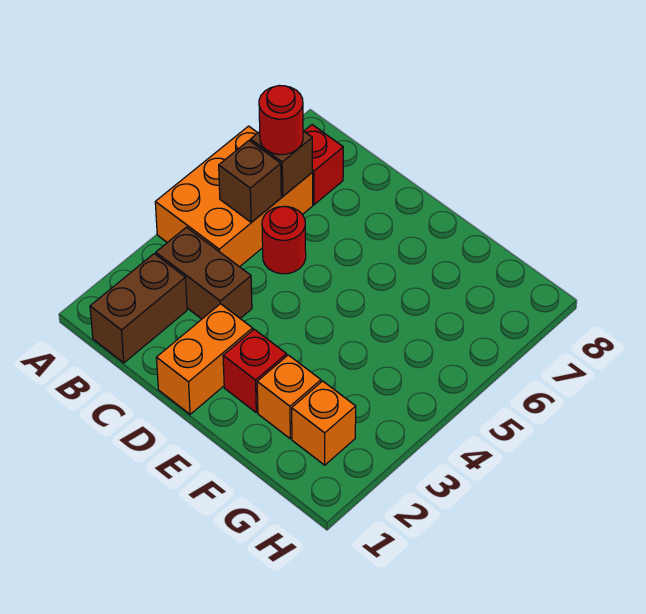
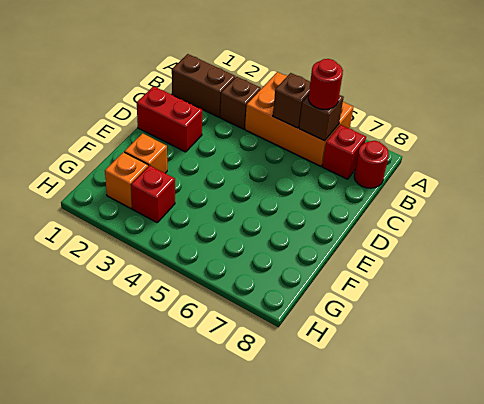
brown brick B3:C3 level 1 -> brown brick B3 level 1
red round brick C5 level 1 -> red round brick B8 level 1
orange brick D1:D2 level 1 -> red brick D1:D2 level 1
red brick E2 level 1 -> red brick G3 level 1

